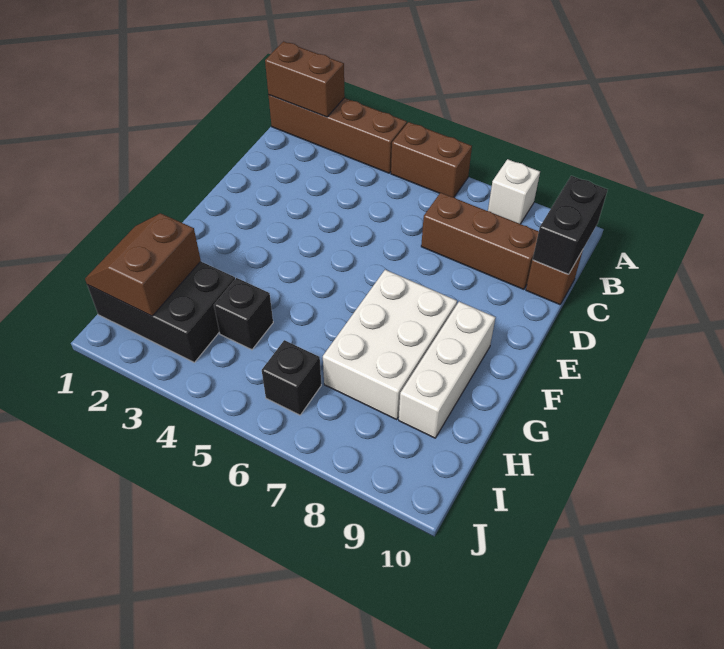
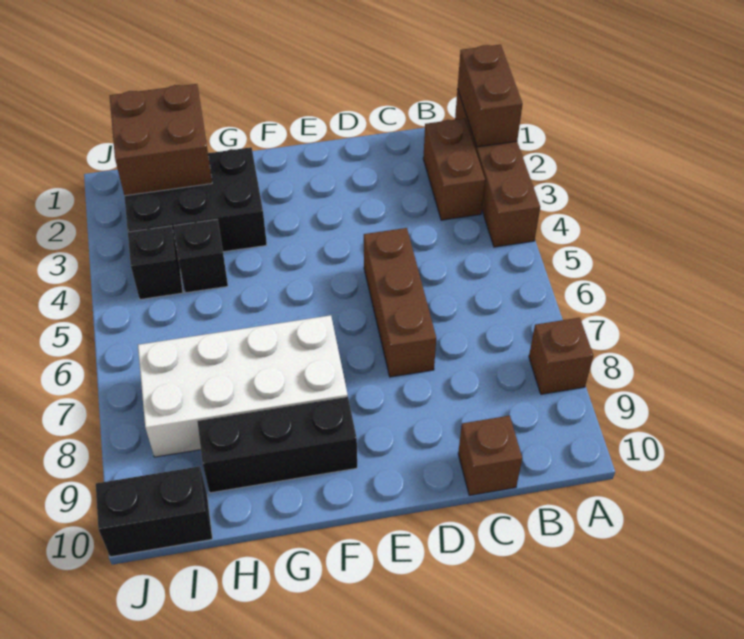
brown brick A5:A6 level 1 -> brown brick B2:B3 level 1
white brick A8 level 1 -> brown brick A8 level 1
black brick B10:C10 level 2 -> black brick I10:J10 level 1
brown brick C7:C9 level 1 -> brown brick D5:D7 level 1
white brick F7:H8 level 1 -> white brick F7:I8 level 1
white brick F9:H9 level 1 -> black brick F9:H9 level 1
black brick H1:I3 level 1 -> black brick G2:I3 level 1
brown slope H1:I2 level 2 top 2 -> brown brick H1:I2 level 2
black brick I6 level 1 -> black brick I4 level 1

